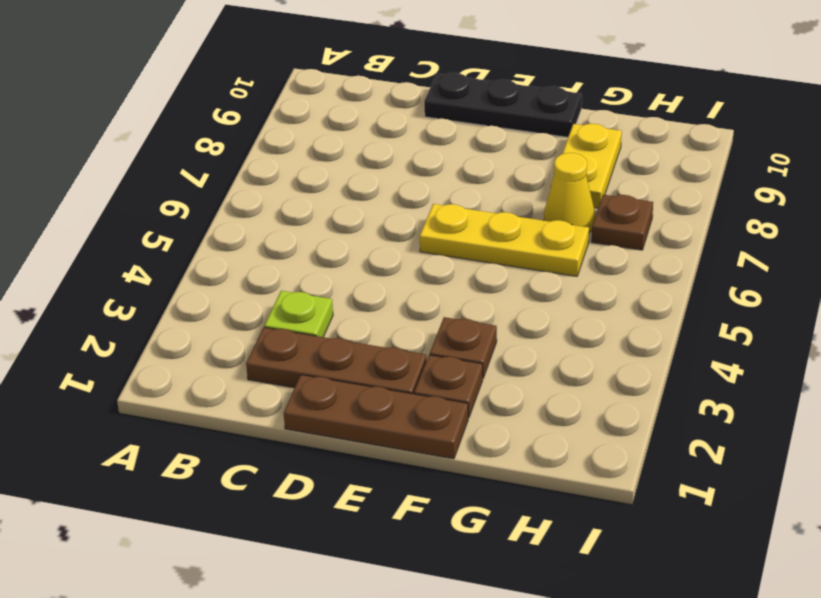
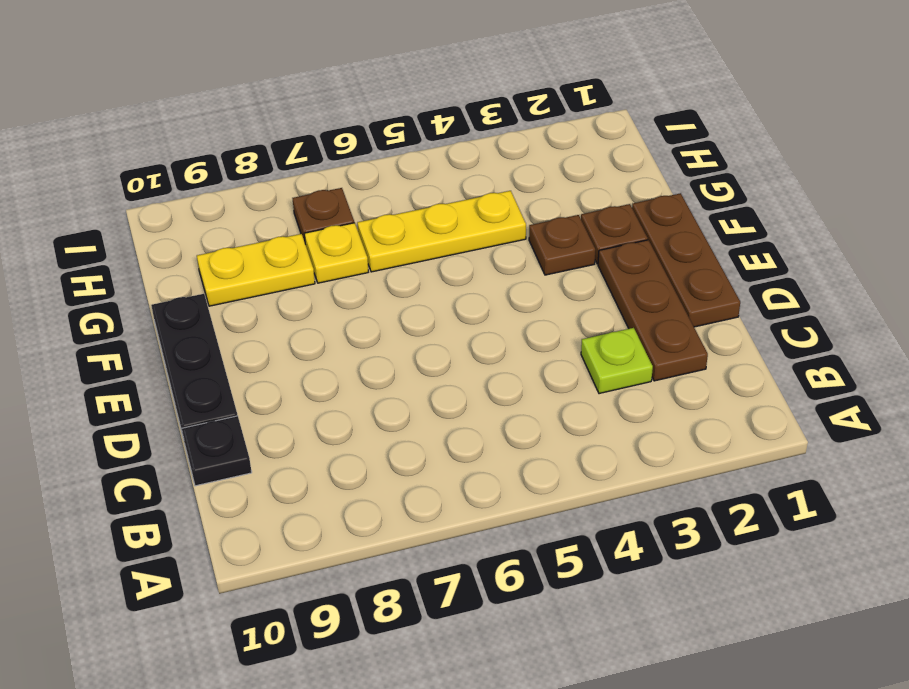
none -> black plate C10 level 1
yellow plate E6:G6 level 1 -> yellow plate G4:G6 level 1
yellow cone G7 level 1 -> yellow plate G7 level 1

